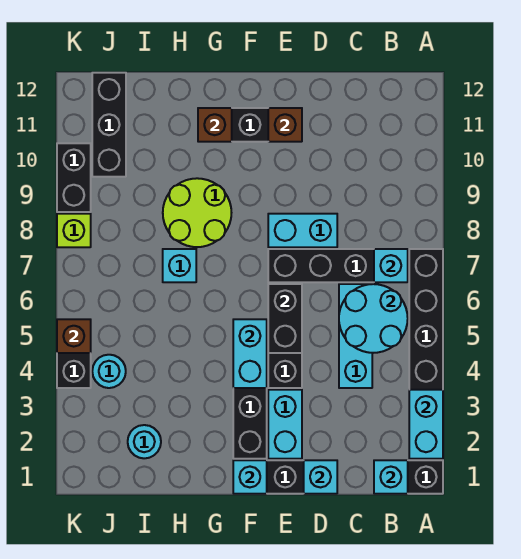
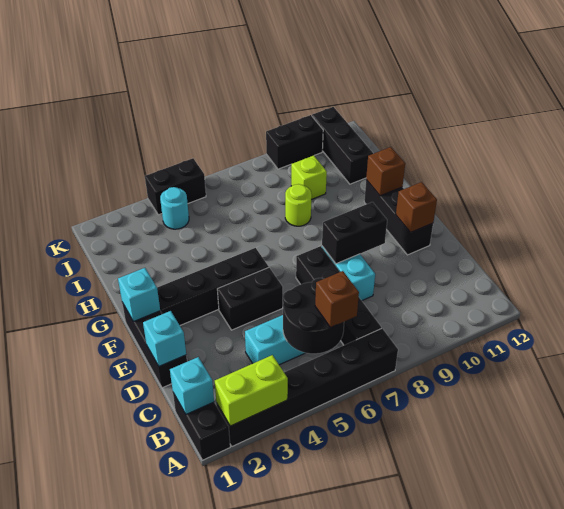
cyan brick A2:A3 level 2 -> lime brick A2:A3 level 2
cyan round brick B5:C6 level 2 -> black round brick B5:C6 level 2
cyan brick B7 level 2 -> none
cyan brick E2:E3 level 1 -> none
black brick E5:E6 level 2 -> black brick E8:E9 level 2
cyan brick F4:F5 level 2 -> none
lime round brick G8:H9 level 1 -> lime round brick H8 level 1
cyan brick H7 level 1 -> none
cyan round brick I2 level 1 -> none
black brick J10:J12 level 1 -> black brick I11:K11 level 1
brown brick K5 level 2 -> brown brick B6 level 3
lime brick K8 level 1 -> lime brick I9 level 1

